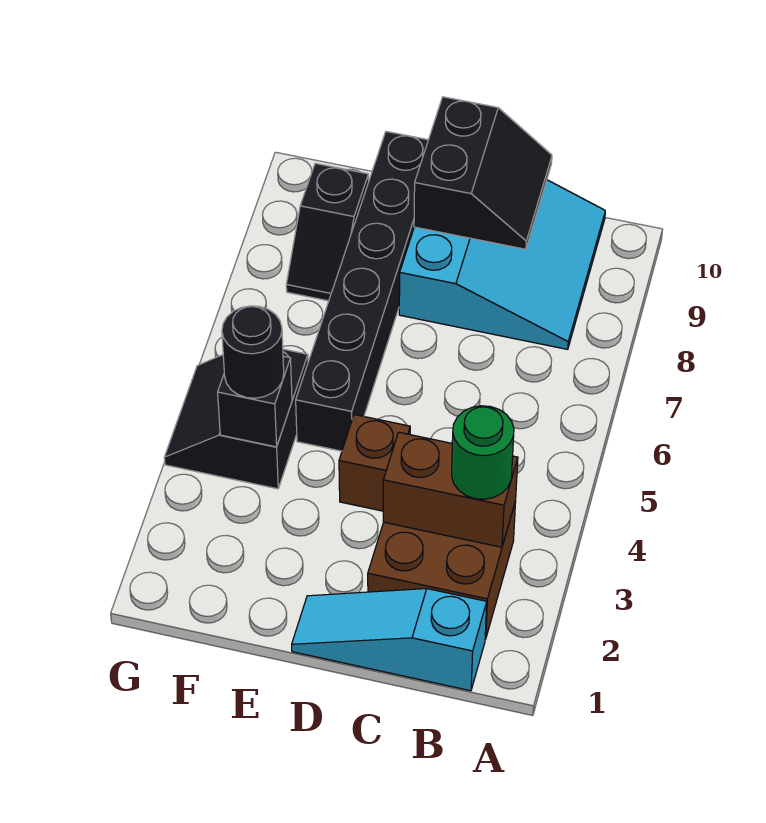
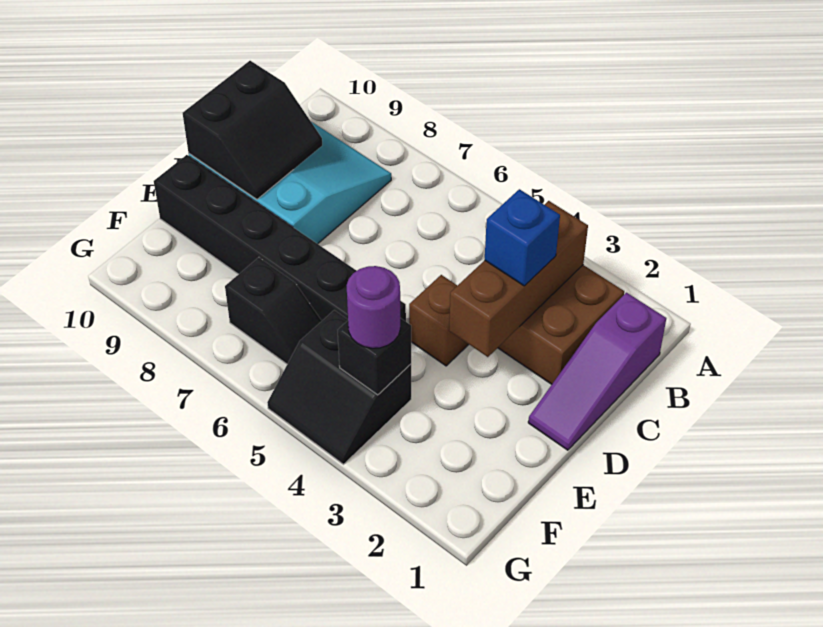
cyan slope B1:D1 level 1 top B -> purple slope B1:D1 level 1 top B
brown brick B3:C3 level 2 -> brown brick B3:D3 level 2
green round brick B3 level 3 -> none
none -> blue brick C3 level 3
black slope C9:D10 level 2 top D -> black slope C9:D10 level 2 top 10
black round brick F4 level 3 -> purple round brick F4 level 3
black slope F8:F9 level 1 top 9 -> black slope F6:F7 level 1 top 7

